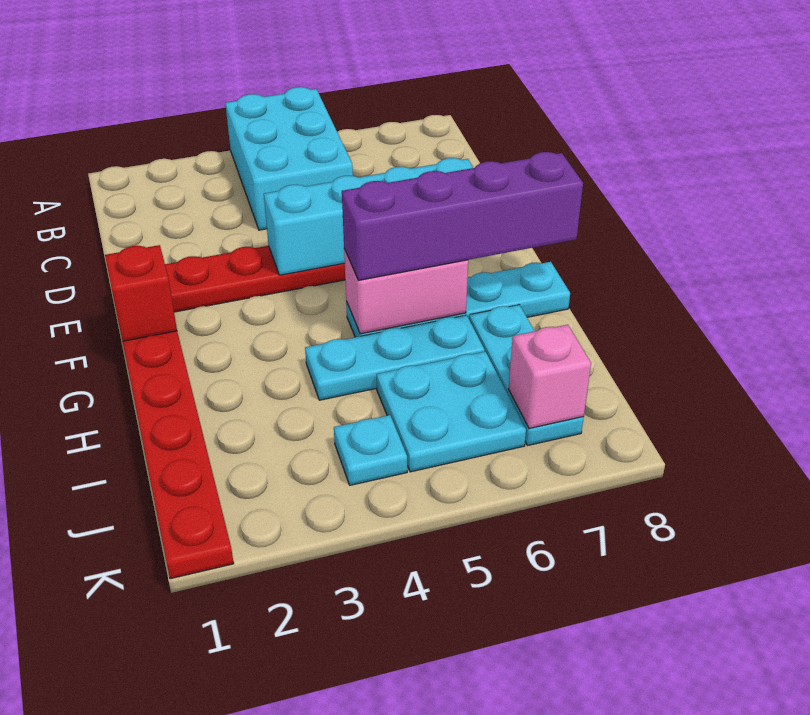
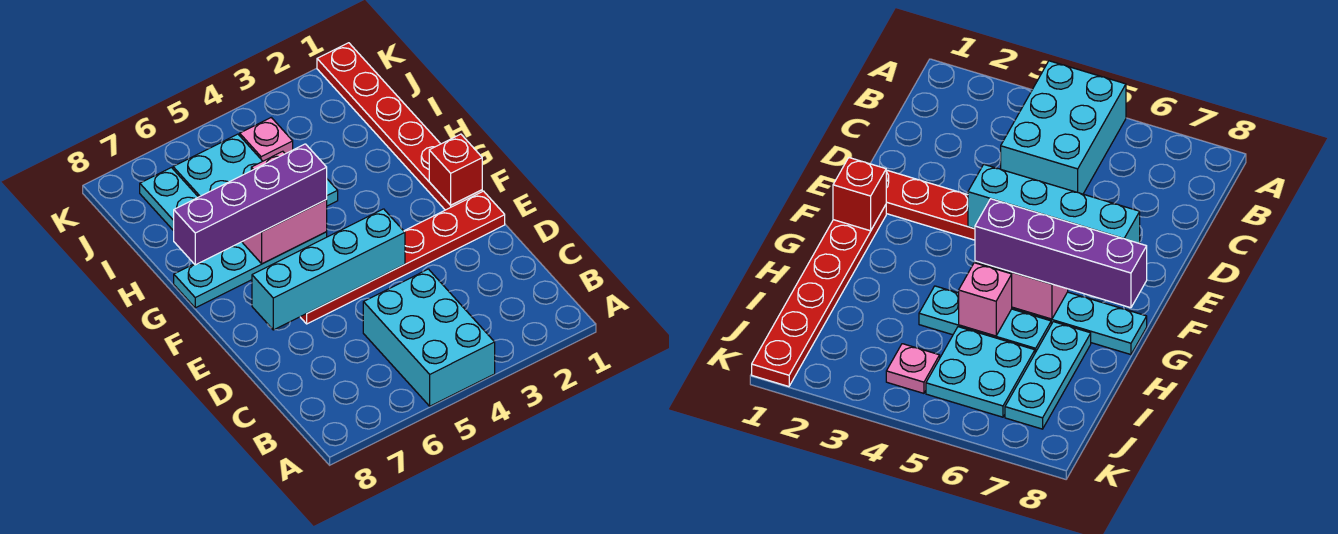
cyan plate J4 level 1 -> pink plate J4 level 1
pink brick J7 level 2 -> pink brick H5 level 2

